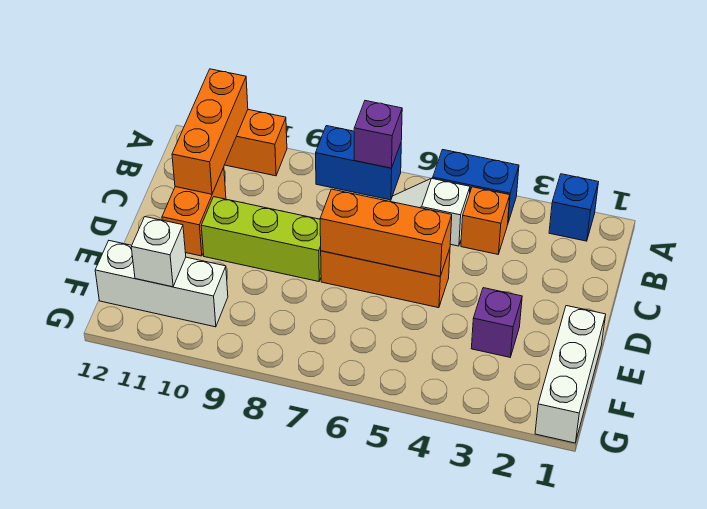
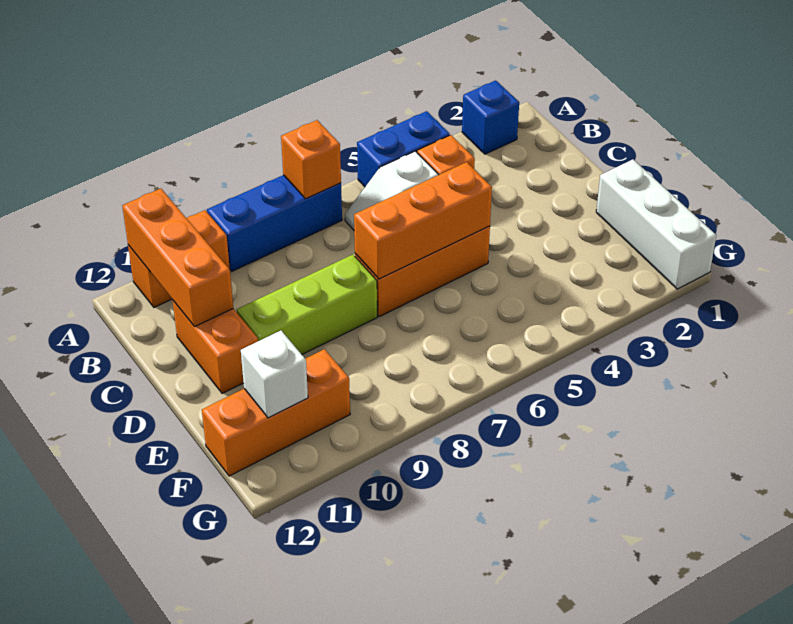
blue brick A7:A8 level 1 -> blue brick A7:A9 level 1
purple brick A7 level 2 -> orange brick A7 level 2
purple brick E3 level 1 -> none
white brick F10:F12 level 1 -> orange brick F10:F12 level 1

